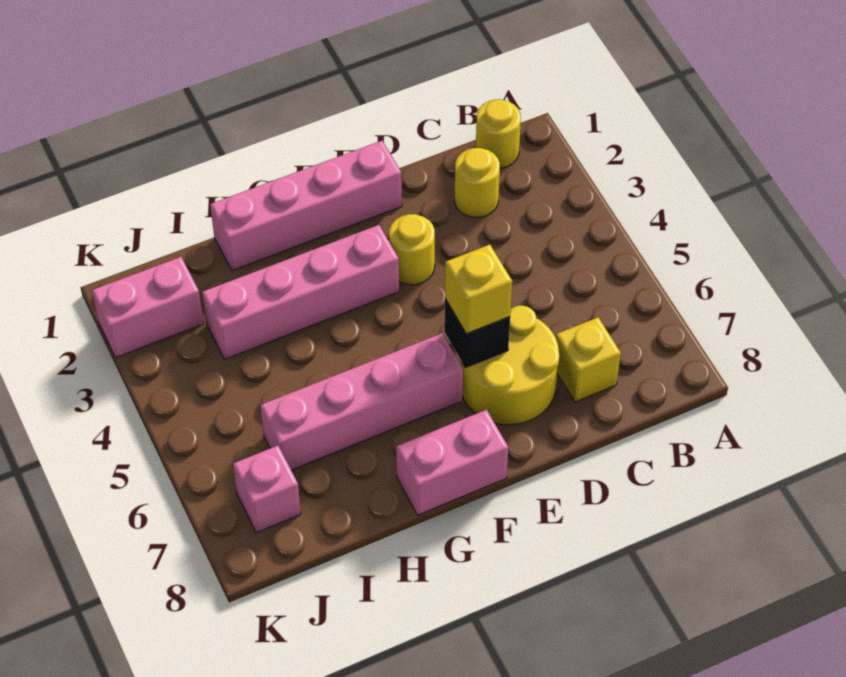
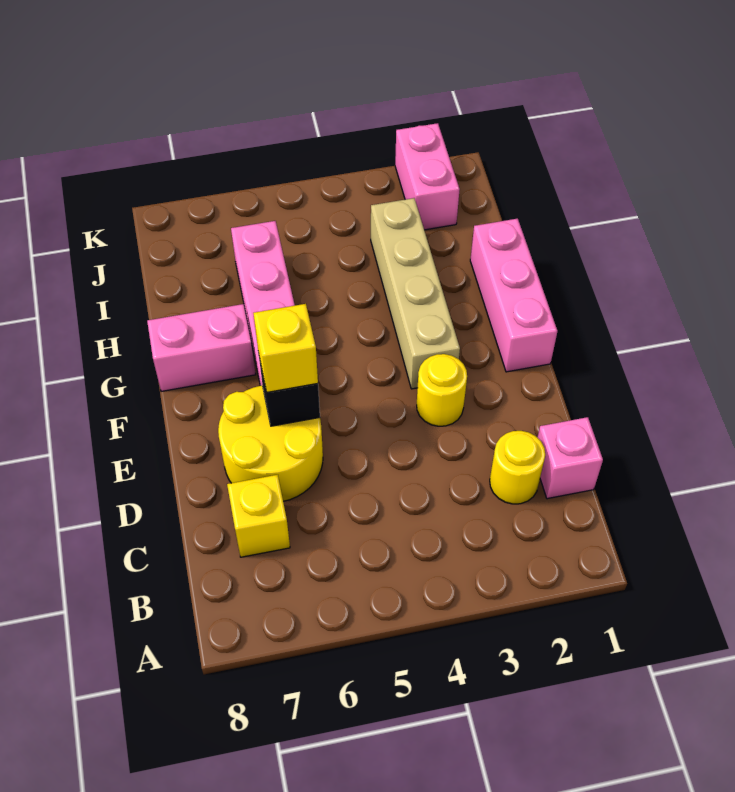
yellow round brick B1 level 1 -> none
pink brick E1:H1 level 1 -> pink brick F1:H1 level 1
pink brick F3:I3 level 1 -> tan brick F3:I3 level 1
pink brick F8:G8 level 1 -> pink brick G7:G8 level 1
pink brick J7 level 1 -> pink brick C1 level 1

